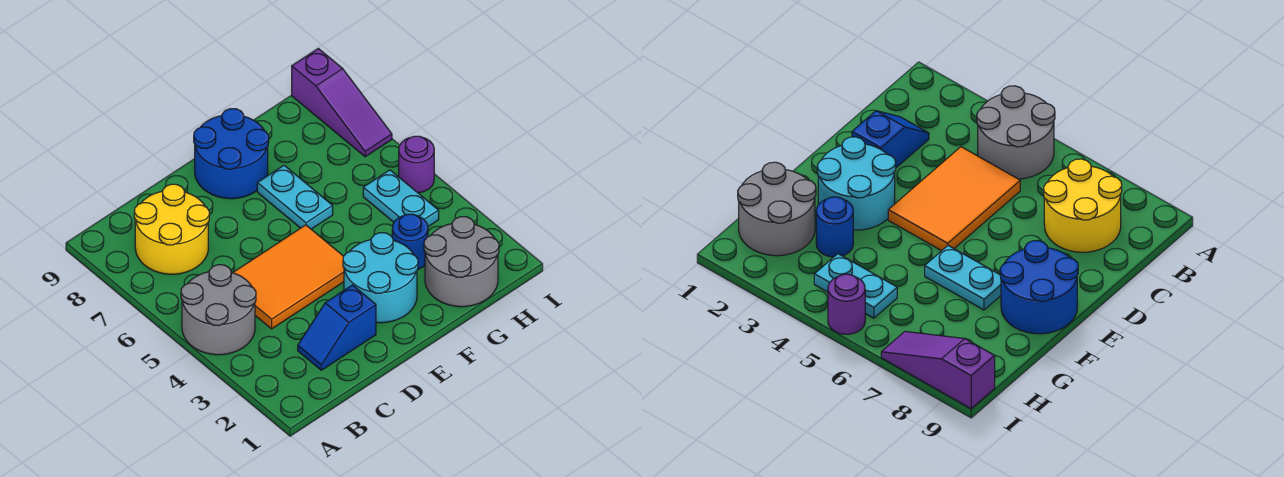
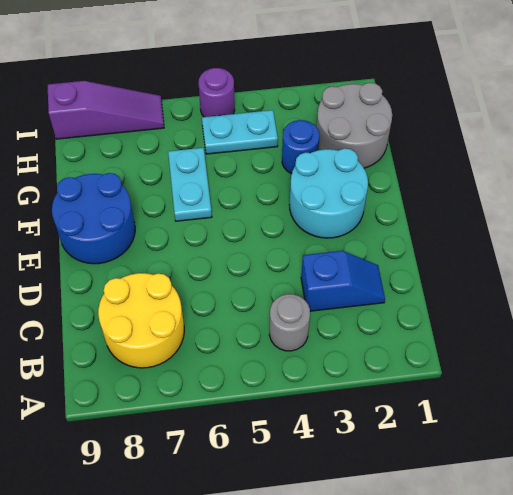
grey round brick A4:B5 level 1 -> grey round brick B4 level 1
blue slope C2:D2 level 1 top D -> blue slope C2:C3 level 1 top 3
orange tile C4:E5 level 1 -> none
cyan plate F6:F7 level 1 -> cyan plate F6:G6 level 1

